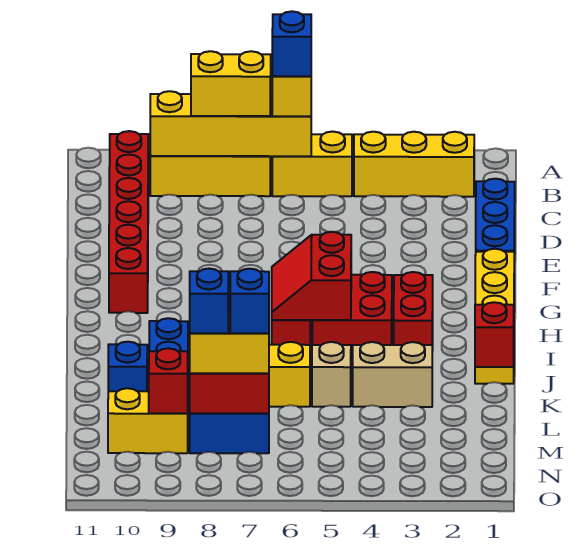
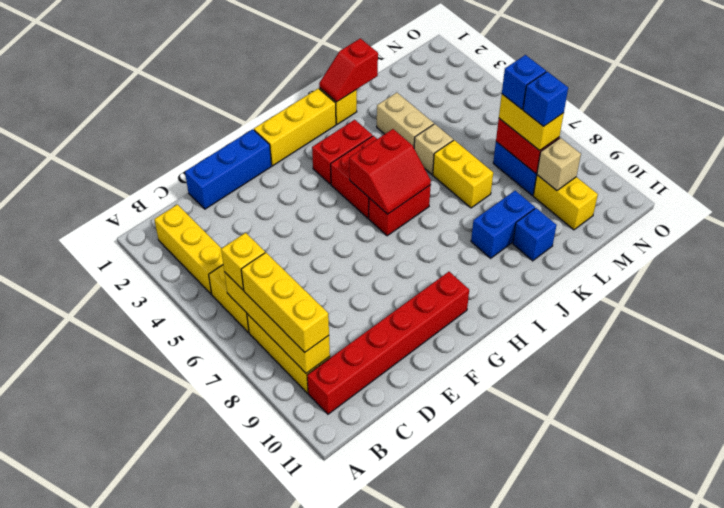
blue brick B6 level 4 -> none
yellow brick B7:B8 level 3 -> yellow brick B7:B9 level 3
red brick M9 level 2 -> tan brick M9 level 2

